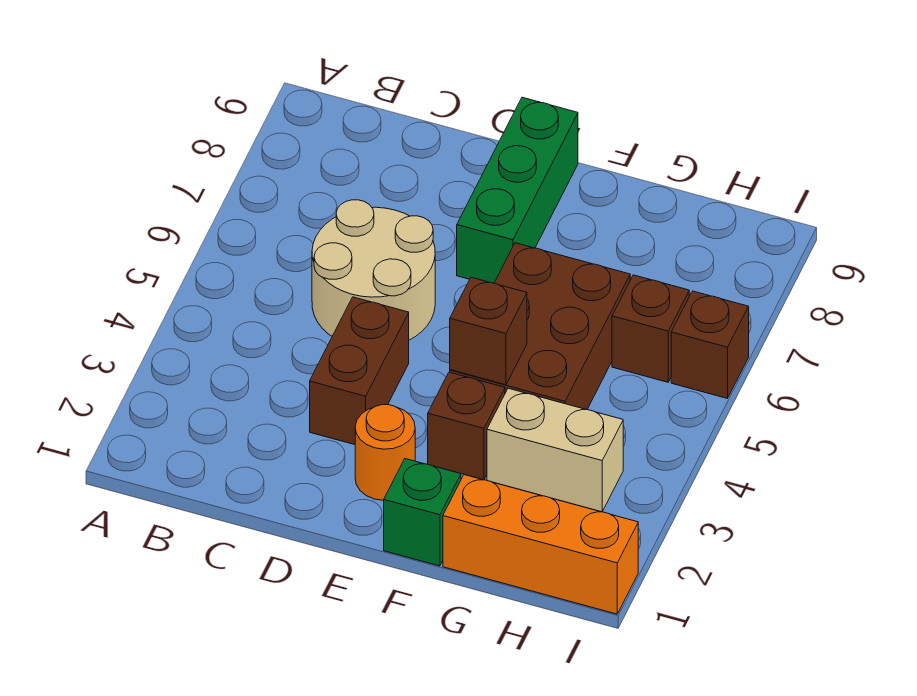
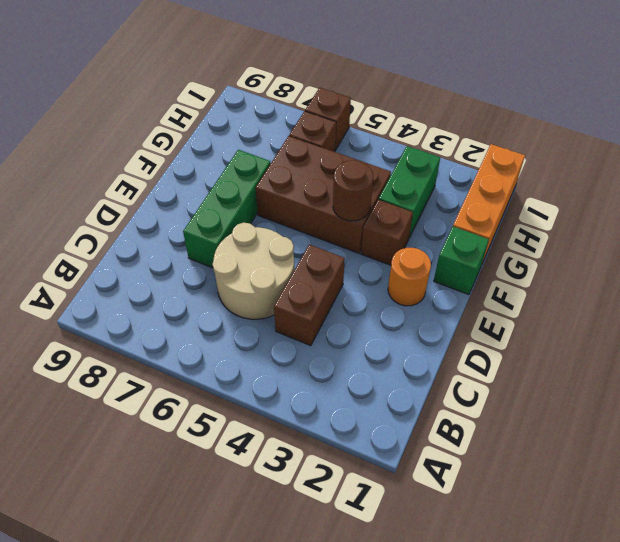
brown brick D3:D4 level 1 -> brown brick C4:D4 level 1
green brick E7:E9 level 1 -> green brick D7:F7 level 1
brown brick F4 level 2 -> brown round brick F4 level 2
tan brick G3:H3 level 1 -> green brick G3:H3 level 1

